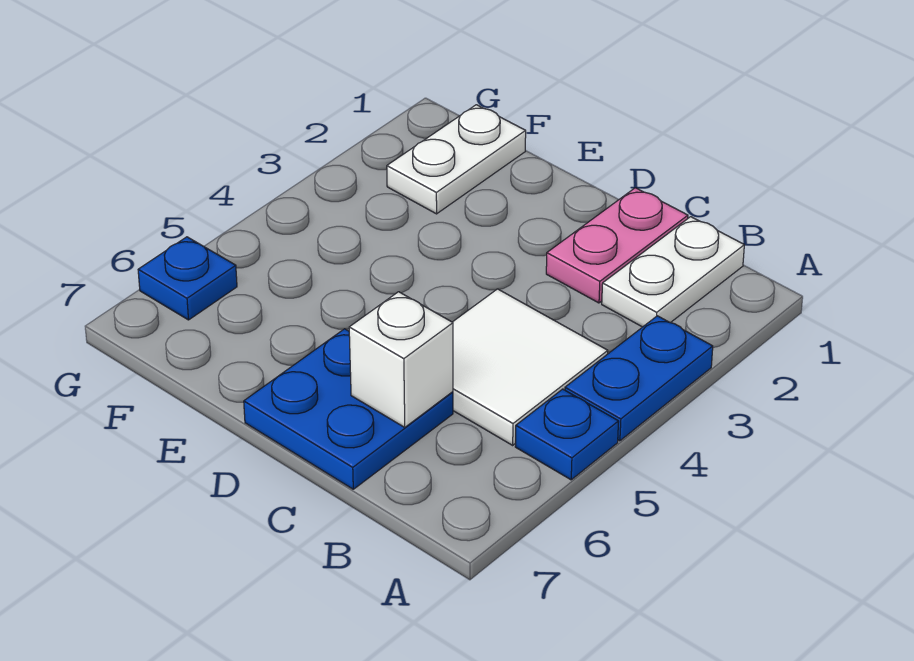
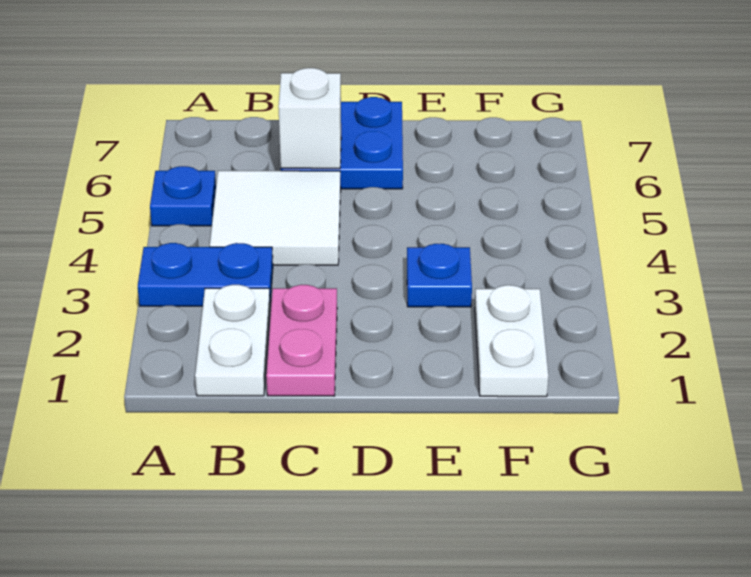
blue plate A3:A4 level 1 -> blue plate A3:B3 level 1
blue plate G6 level 1 -> blue plate E3 level 1

